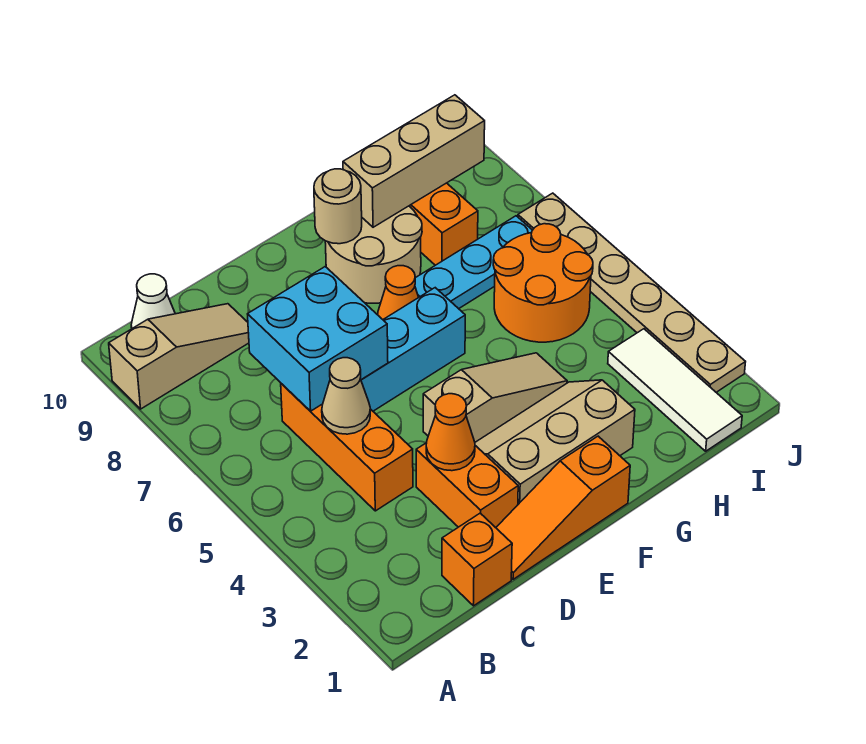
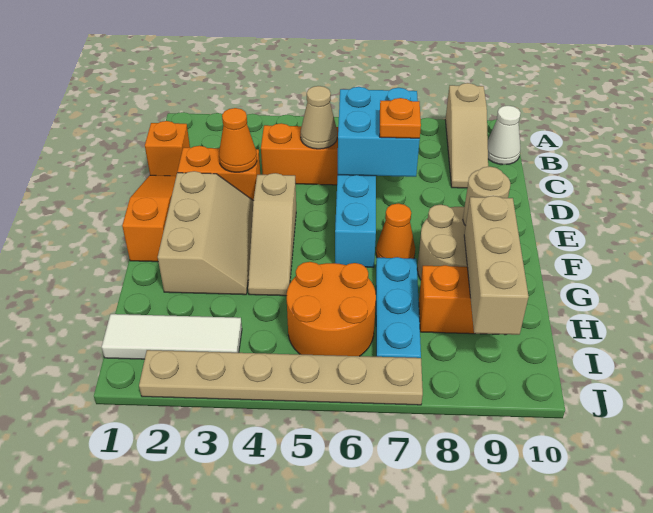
none -> orange plate D7 level 3

